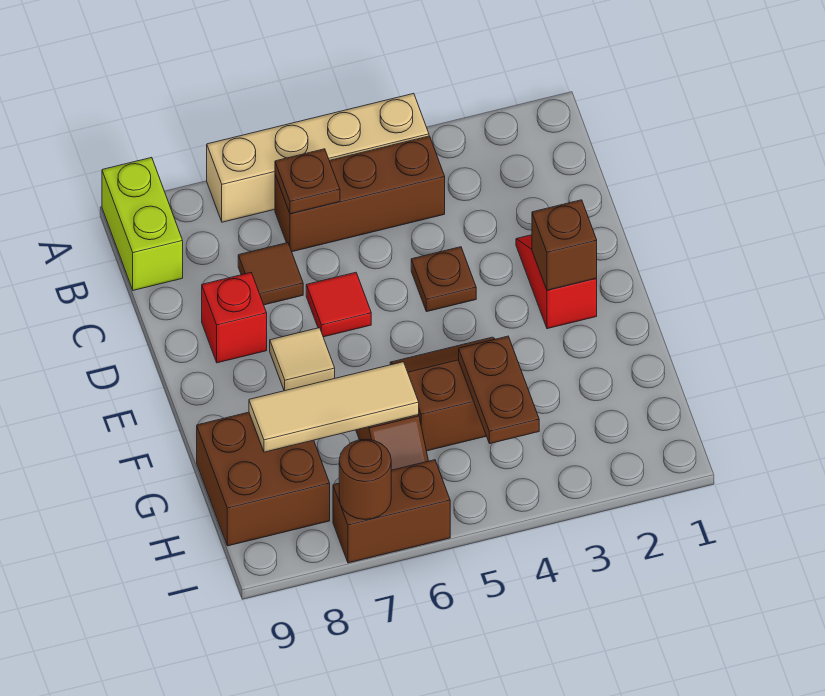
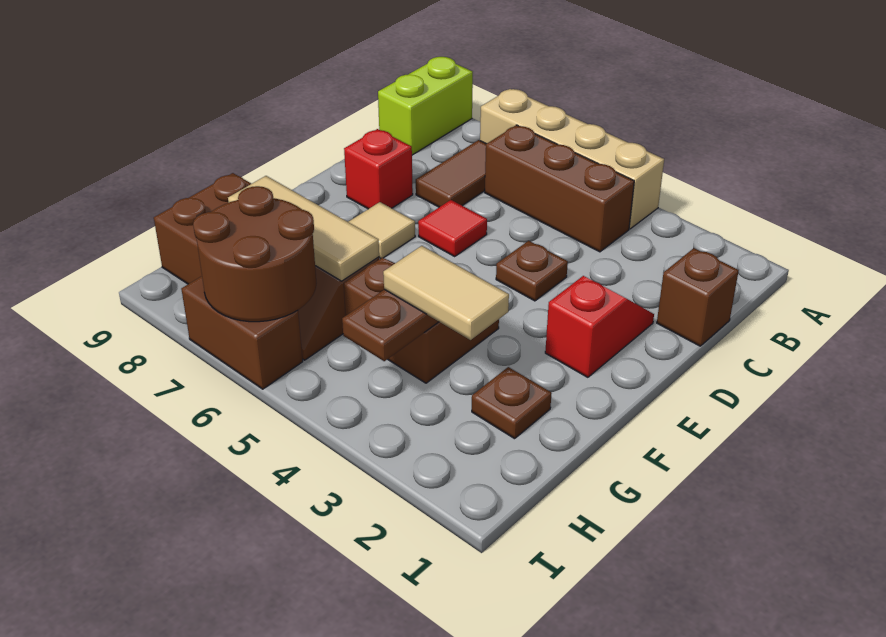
brown plate B6 level 2 -> brown plate G2 level 1
brown tile C7 level 1 -> brown tile B7:C7 level 1
brown brick E2 level 2 -> brown brick C1 level 1
none -> tan tile G3:G4 level 3
brown round brick I7 level 2 -> brown round brick H6:I7 level 2

